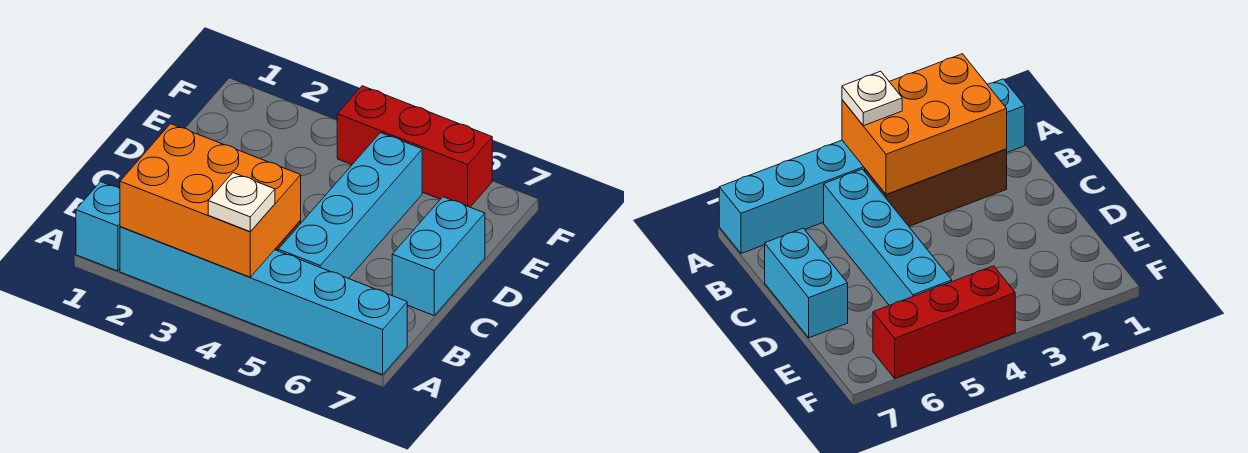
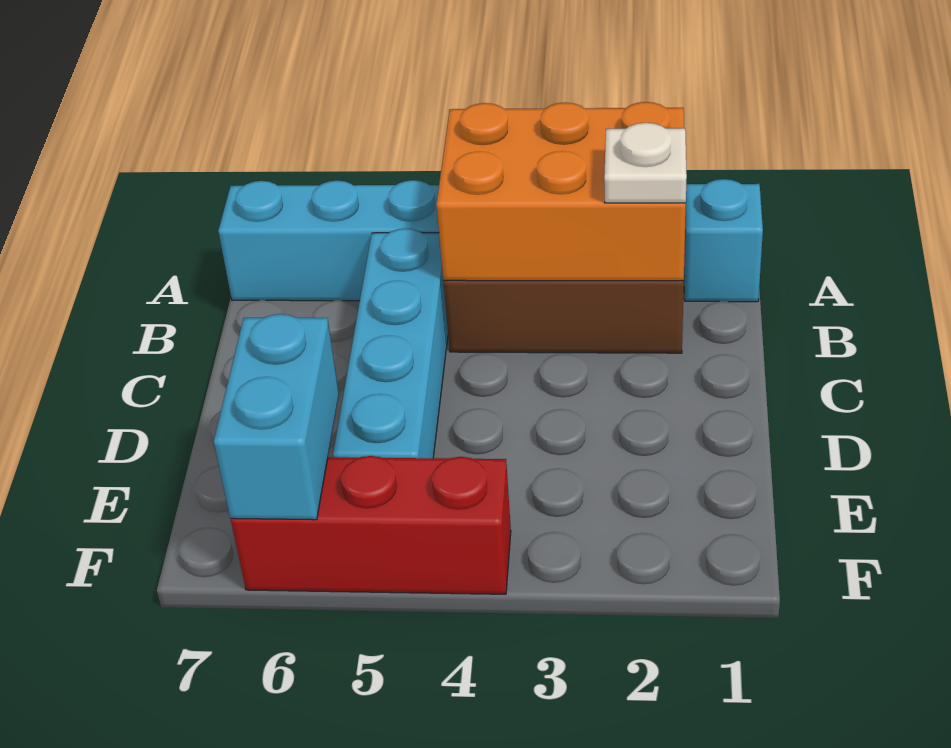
white plate A4 level 3 -> white plate B2 level 3
cyan brick C7:D7 level 1 -> cyan brick E6:F6 level 2

